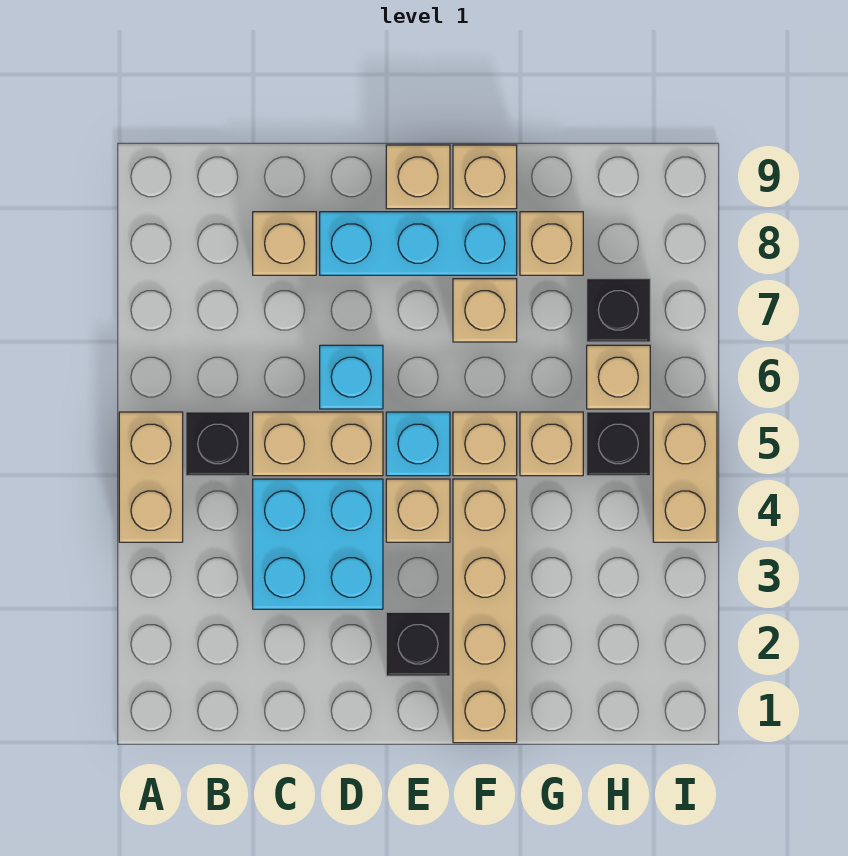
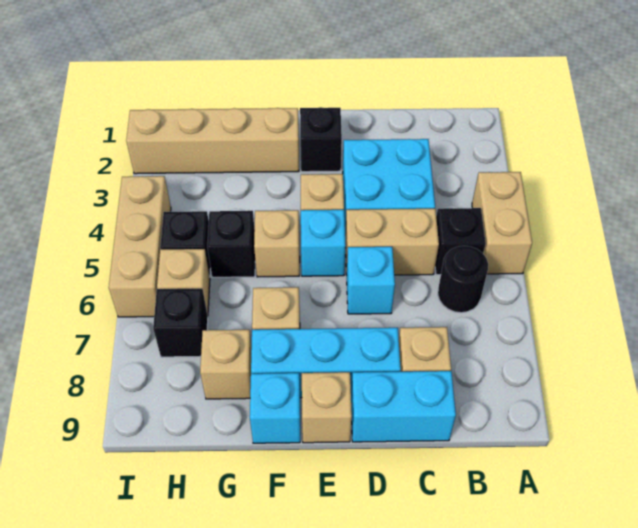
none -> black round brick B6 level 1
none -> cyan brick C9:D9 level 1
tan brick F1:F4 level 1 -> tan brick F2:I2 level 1
tan brick F9 level 1 -> cyan brick F9 level 1
tan brick G5 level 1 -> black brick G5 level 1
tan brick I4:I5 level 1 -> tan brick I4:I6 level 1

